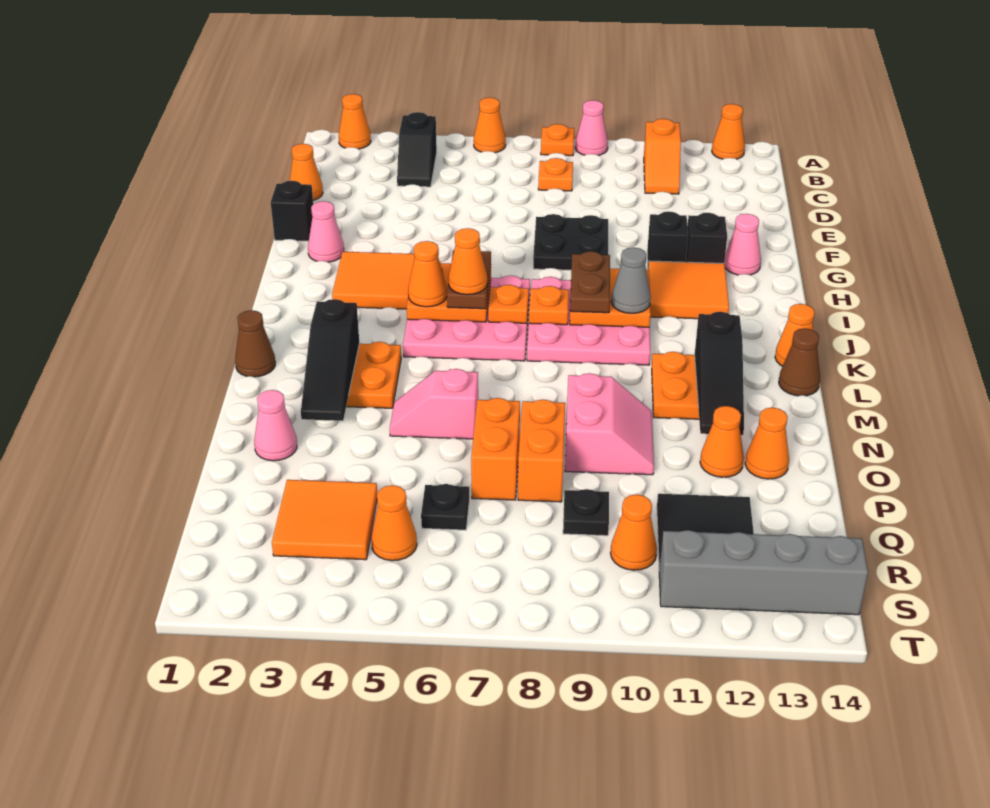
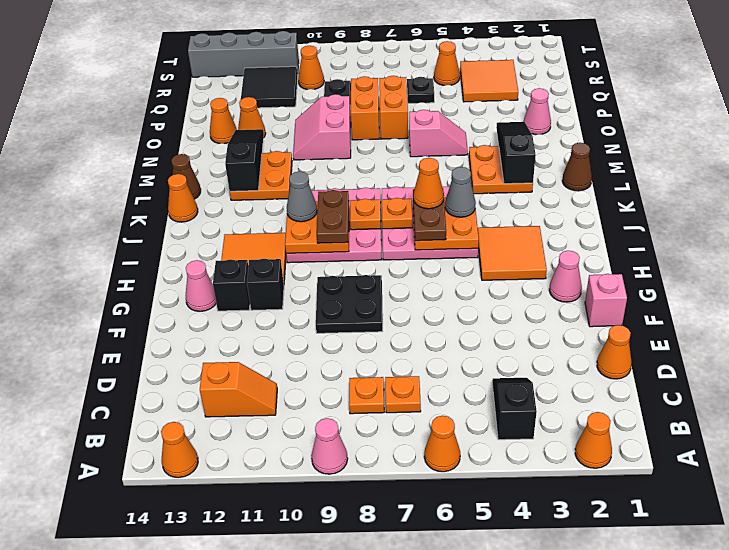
orange plate A8 level 1 -> orange plate C7 level 1
orange slope B11:C11 level 1 top B -> orange slope C11:C12 level 1 top 12
black brick F1 level 1 -> pink brick F1 level 1
orange cone J5 level 3 -> grey cone J5 level 3

